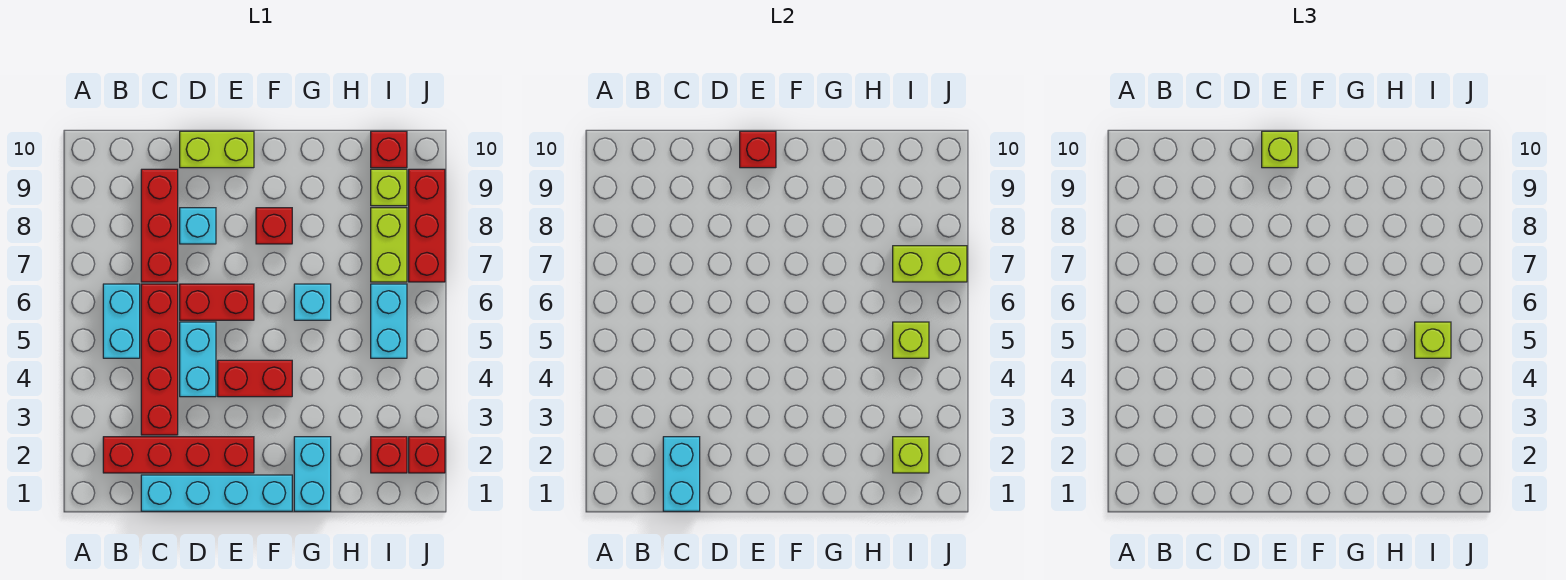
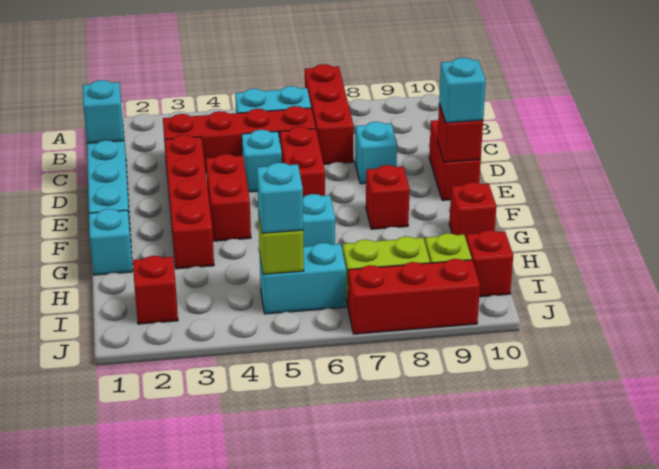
red brick B2:E2 level 1 -> red brick D3:G3 level 1
cyan brick C1:C2 level 2 -> cyan brick C1 level 2
red brick C7:C9 level 1 -> red brick A7:C7 level 1
cyan brick D4:D5 level 1 -> cyan brick D5 level 1
lime brick D10:E10 level 1 -> red brick D10:E10 level 1
lime brick E10 level 3 -> cyan brick E10 level 3
cyan brick G1:G2 level 1 -> cyan brick G1 level 1
lime brick I2 level 2 -> none
lime brick I5 level 3 -> cyan brick I5 level 3
lime brick I7:J7 level 2 -> none
red brick J2 level 1 -> red brick G10 level 1

